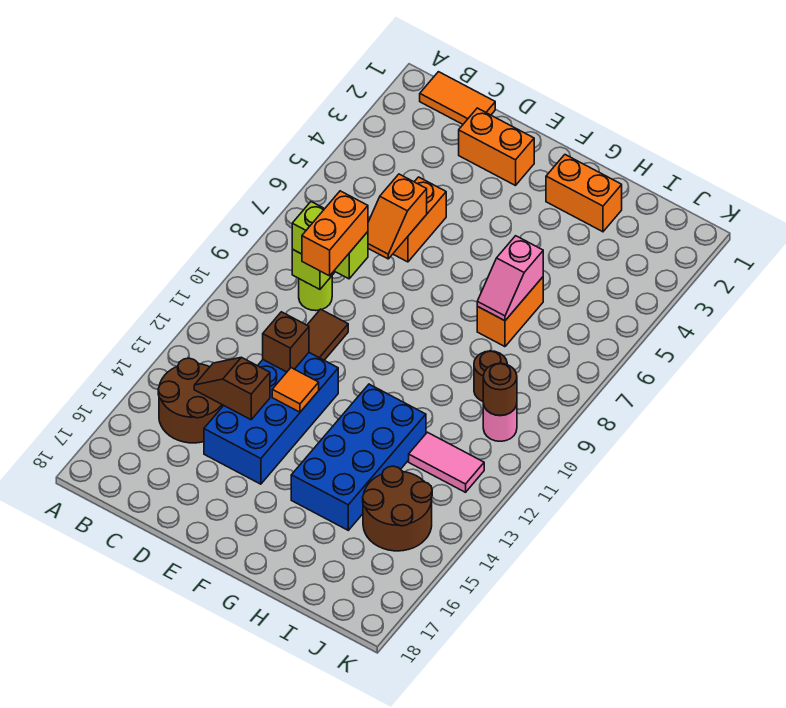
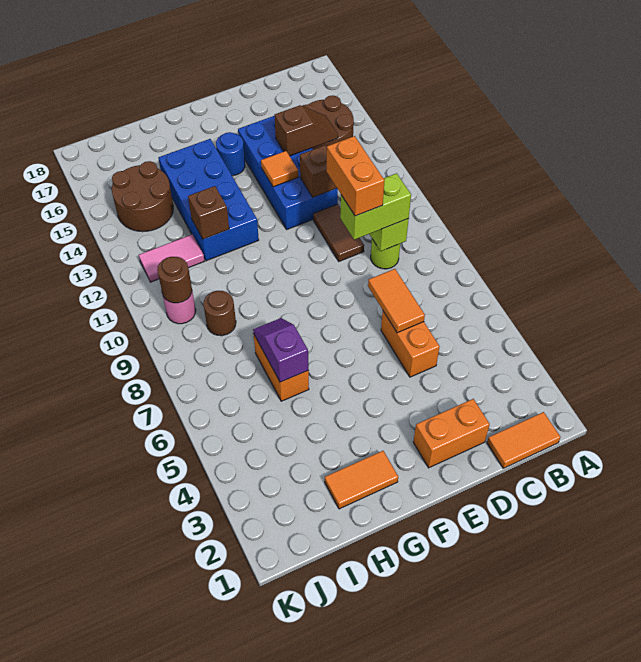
orange slope D6:D7 level 2 top 6 -> orange tile D6:D7 level 2
none -> blue round brick F15 level 1
orange brick G2:H2 level 1 -> orange tile G2:H2 level 1
pink slope H6:H7 level 2 top 6 -> purple slope H6:H7 level 2 top 6
none -> brown brick H12 level 2

